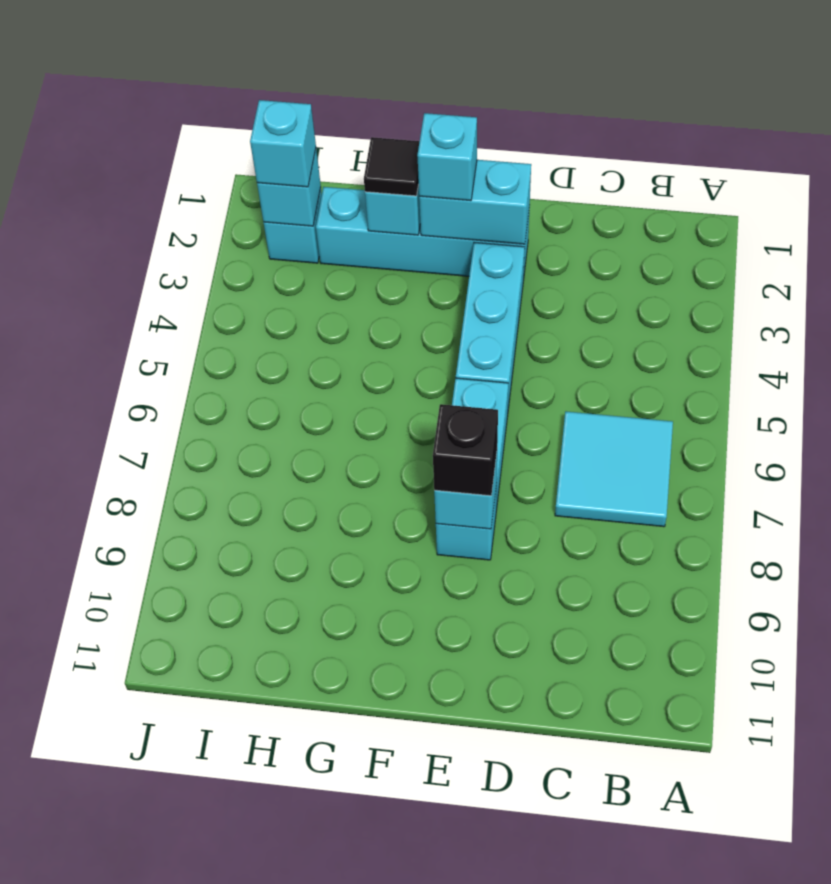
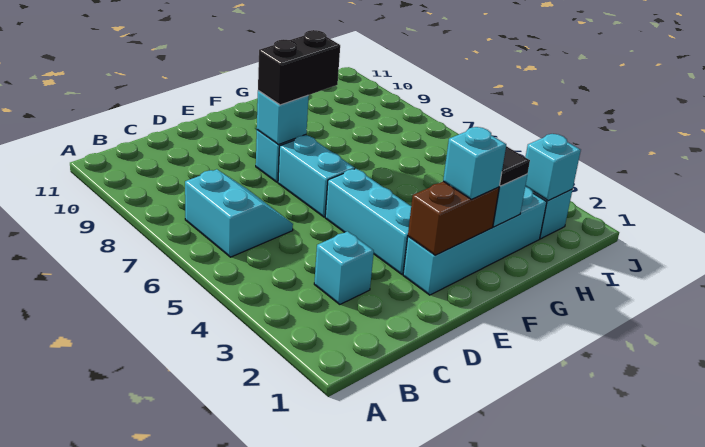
cyan tile B6:C7 level 1 -> cyan slope B6:C7 level 1 top B
cyan brick E2:F2 level 2 -> brown brick E2:F2 level 2
black brick E8 level 3 -> black brick E8:F8 level 3
cyan brick I2 level 3 -> cyan brick C3 level 1

